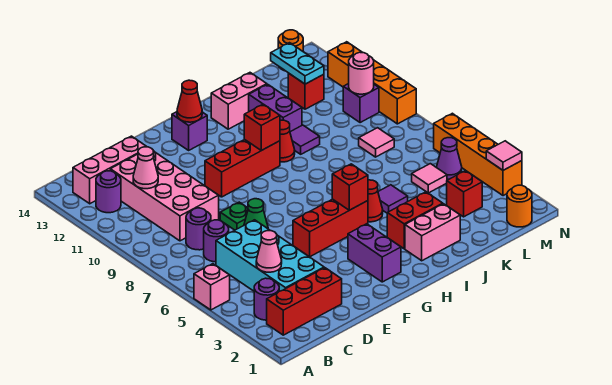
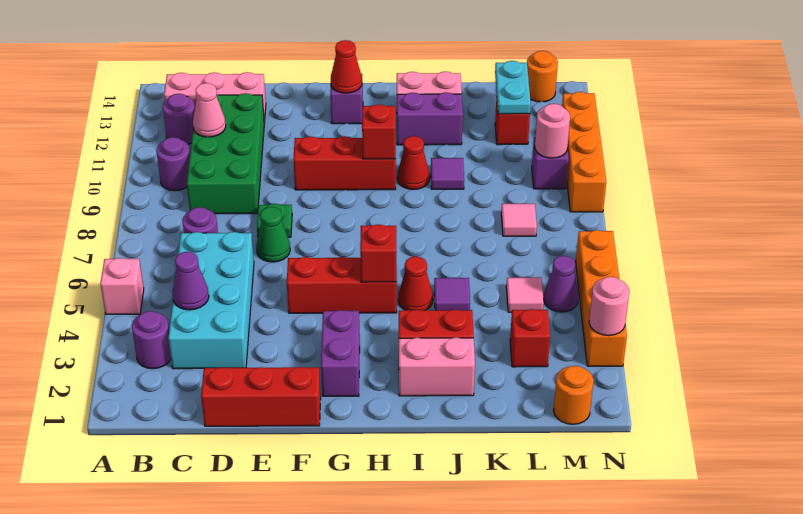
red brick B2:D2 level 1 -> red brick D1:F1 level 1
pink cone C4 level 2 -> purple cone C4 level 2
purple round brick C8 level 1 -> purple round brick B10 level 1
pink brick C9:D12 level 1 -> green brick C9:D12 level 1
purple brick J11:J12 level 1 -> purple brick I12:J12 level 1
pink tile N3 level 2 -> pink round brick N3 level 2

